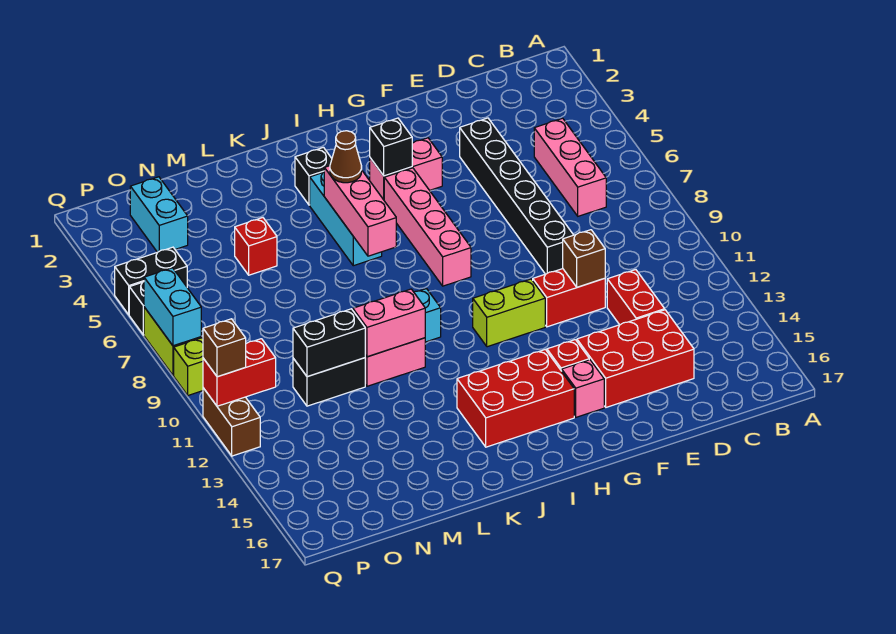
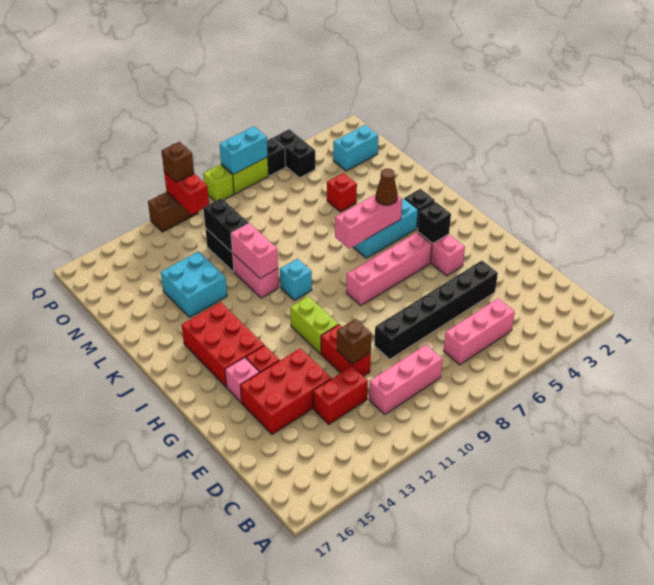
none -> pink brick C9:C11 level 1
red brick D14:F15 level 1 -> red brick E13:F15 level 1
none -> cyan brick L13:M14 level 1

